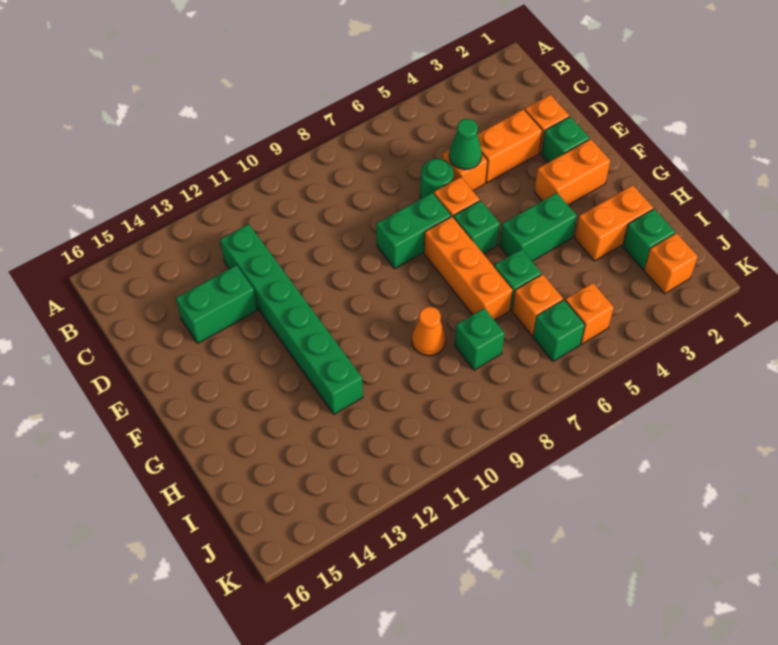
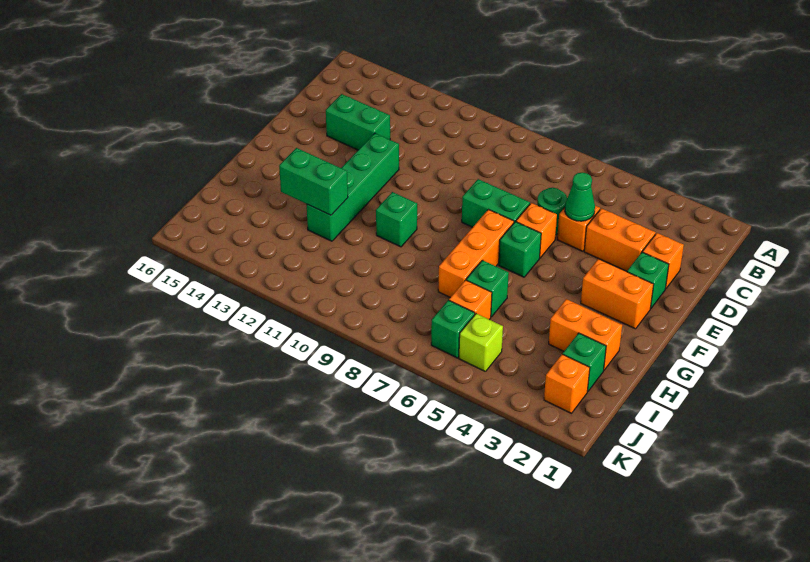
green brick C12:H12 level 1 -> green brick E12:H12 level 1
green brick G4:G5 level 1 -> green brick H12:H13 level 2
orange cone H9 level 1 -> none
green brick I8 level 1 -> green brick G10 level 1
orange brick J5 level 1 -> lime brick J5 level 1

